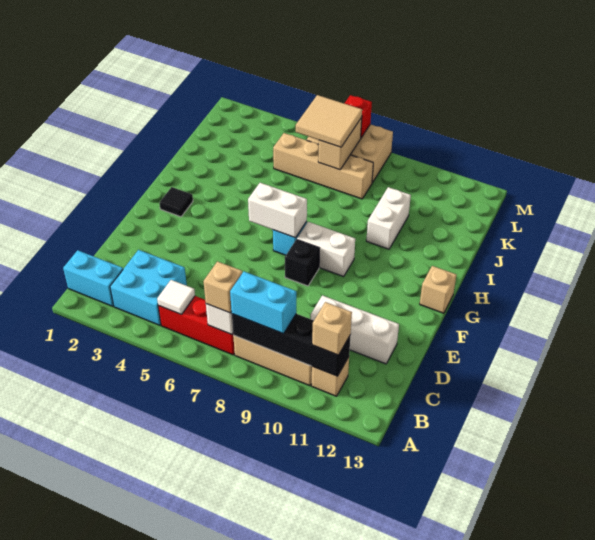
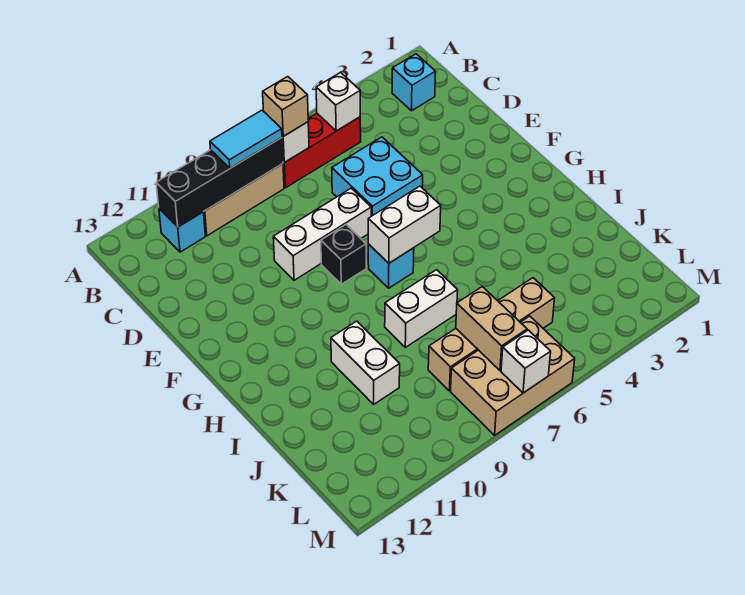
cyan brick B1:B2 level 1 -> cyan brick B2 level 1
cyan brick B3:C4 level 1 -> cyan brick D5:E6 level 1
white tile B5 level 2 -> white brick B5 level 2
cyan brick B8:B9 level 3 -> cyan tile B8:B9 level 3
tan brick B11 level 1 -> cyan brick B11 level 1
tan brick B11 level 3 -> none
white brick D10:D12 level 1 -> white brick E7:E9 level 1
black tile G2 level 1 -> none
white brick G8:G9 level 1 -> white brick I7:I8 level 1
tan brick G13 level 1 -> none
tan tile K6:L7 level 3 -> none
red brick M7 level 2 -> white brick M7 level 2

